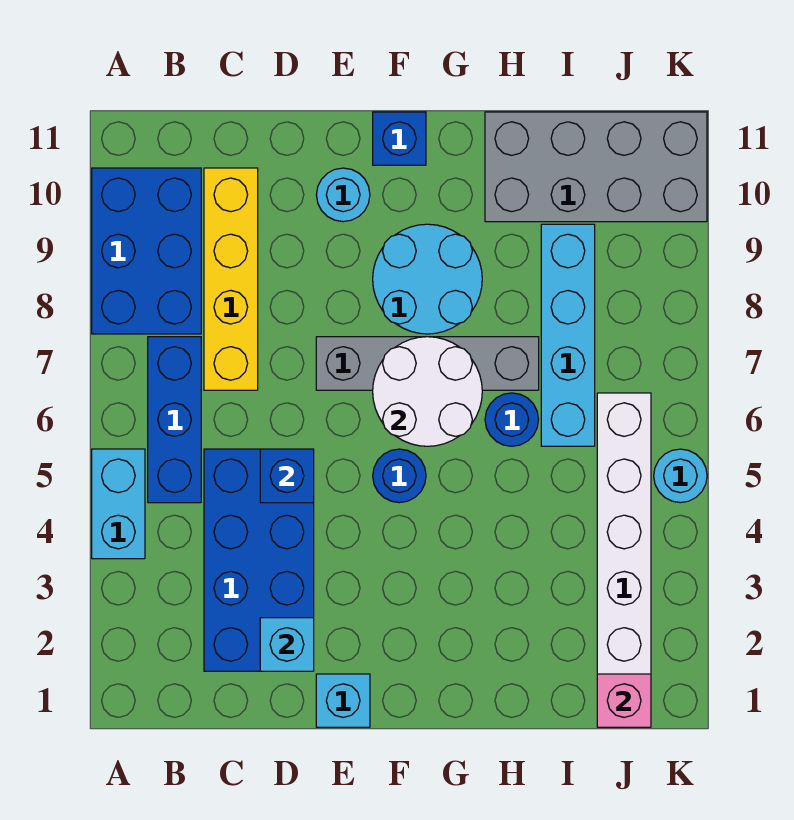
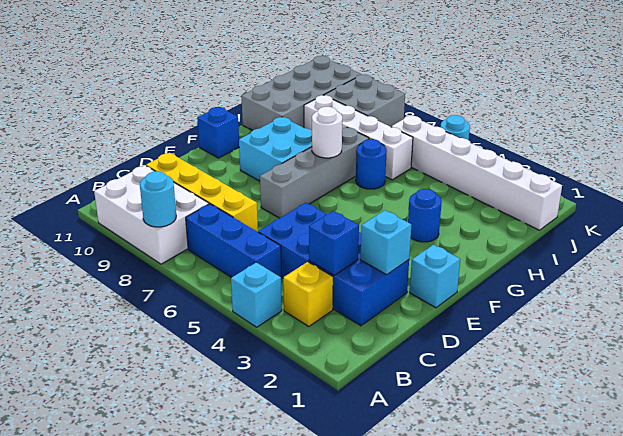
cyan brick A4:A5 level 1 -> cyan brick A4 level 1
blue brick A8:B10 level 1 -> white brick A8:B10 level 1
none -> yellow brick B3 level 1
blue brick D5 level 2 -> blue brick C3 level 2
cyan round brick E10 level 1 -> cyan round brick A8 level 2
blue round brick F5 level 1 -> blue round brick G3 level 1
white round brick F6:G7 level 2 -> white round brick G7 level 2
cyan round brick F8:G9 level 1 -> cyan brick F8:G9 level 1
cyan brick I6:I9 level 1 -> white brick I6:I9 level 1
pink brick J1 level 2 -> none
none -> grey brick J8:K9 level 1

